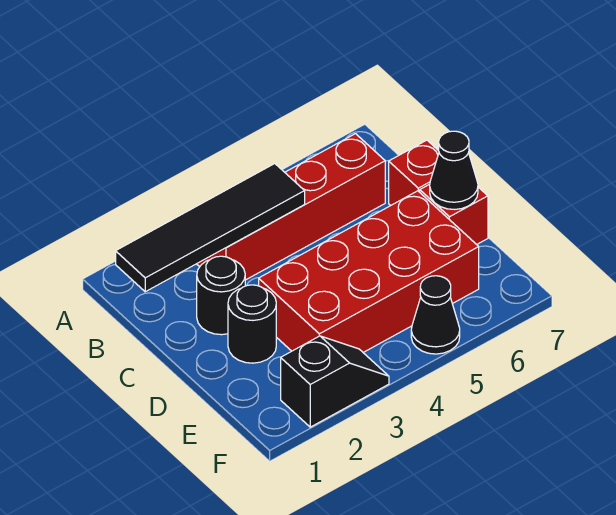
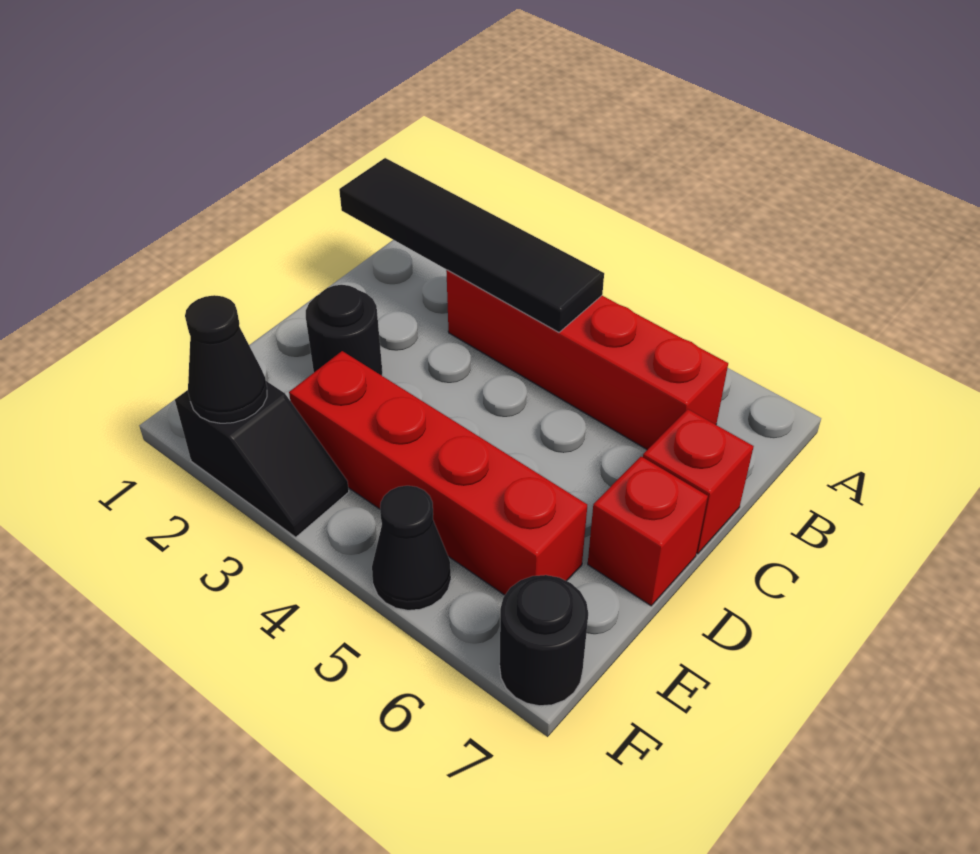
black round brick C2 level 1 -> black round brick F7 level 1
red brick D3:E6 level 1 -> red brick E3:E6 level 1
black cone D7 level 2 -> black cone F2 level 2

